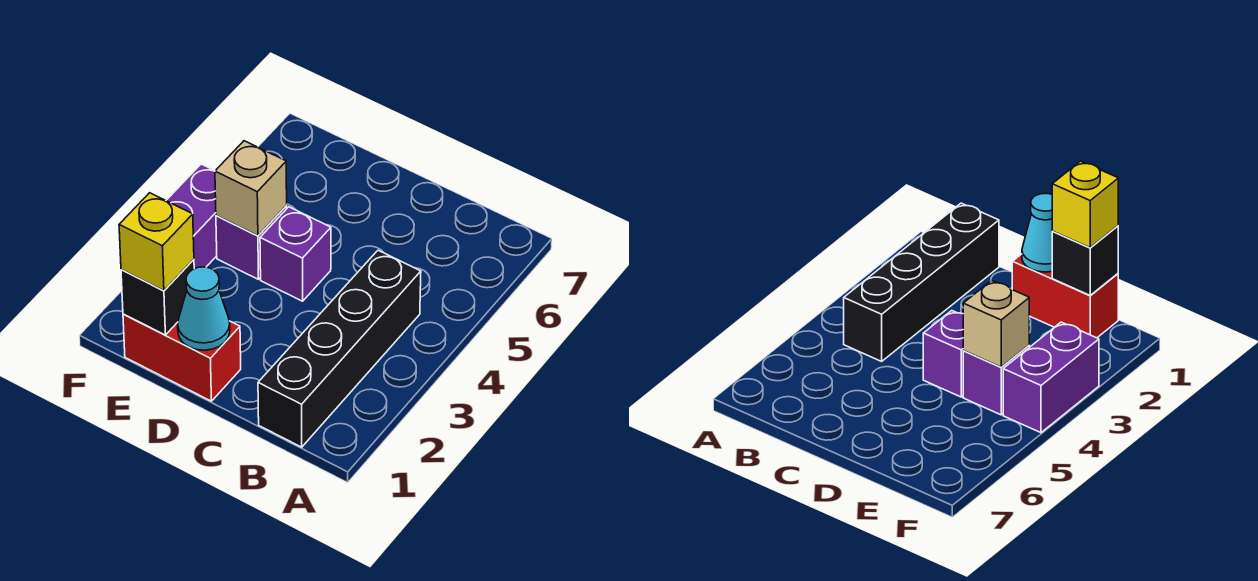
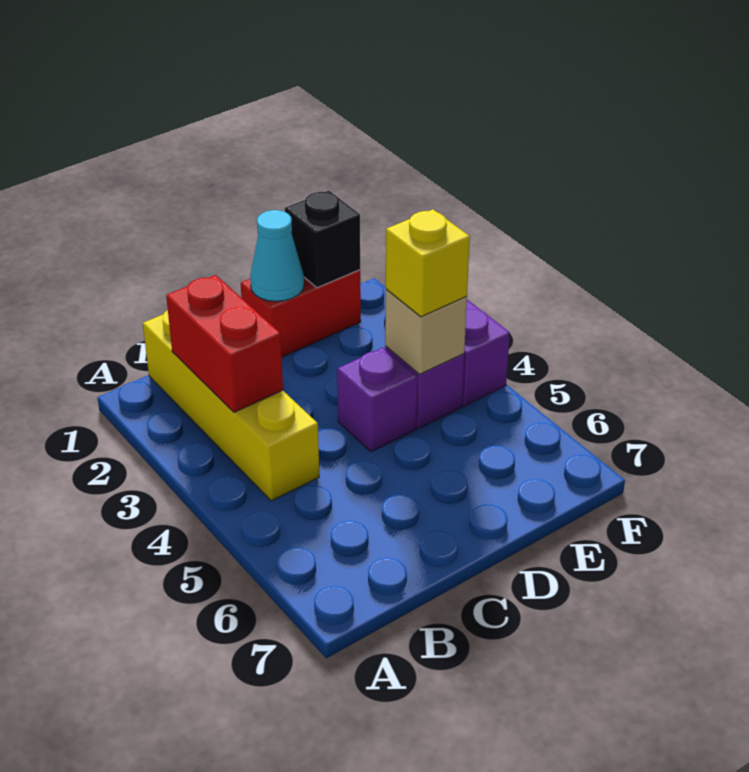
black brick B1:B4 level 1 -> yellow brick B1:B4 level 1
none -> red brick B2:B3 level 2
yellow brick E1 level 3 -> yellow brick E4 level 3

